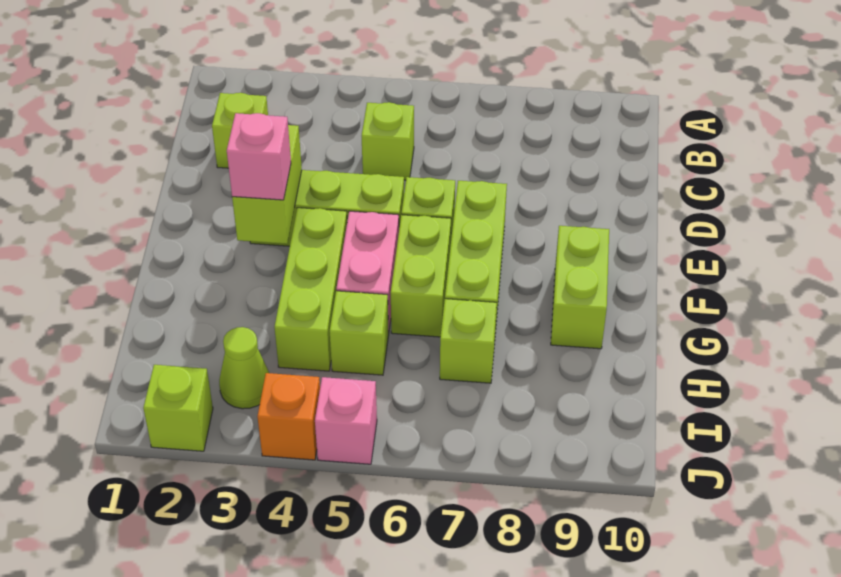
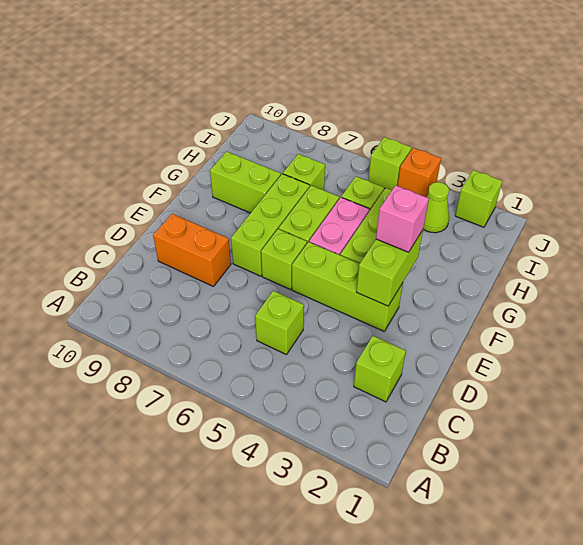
none -> orange brick D8:D9 level 1
lime brick F9:G9 level 1 -> lime brick G8:G9 level 1
pink brick J5 level 1 -> lime brick J5 level 1

